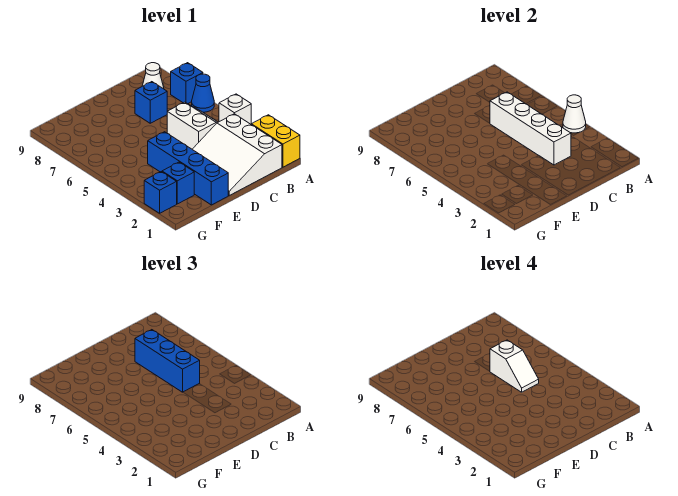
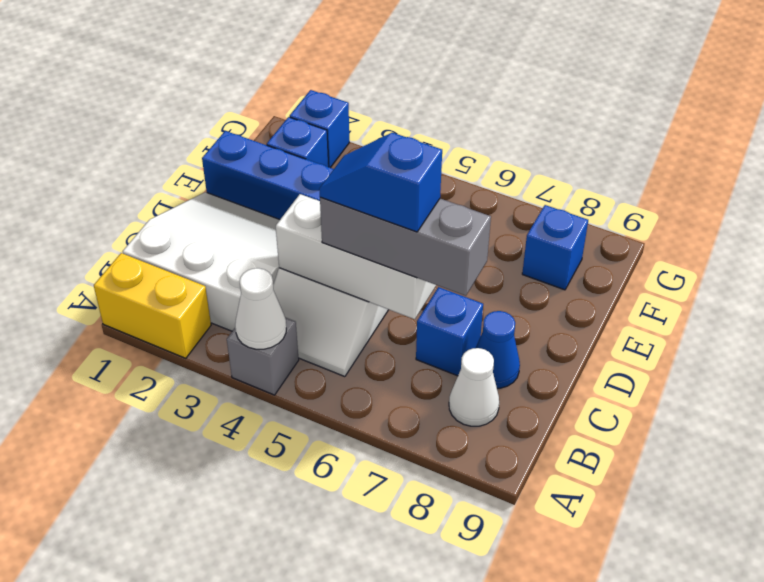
white brick A4 level 1 -> grey brick A4 level 1
blue cone A6 level 1 -> blue cone C8 level 1
blue brick A7 level 1 -> blue brick F8 level 1
white brick C3:C6 level 2 -> white brick C4:C6 level 2
blue brick C5:C7 level 3 -> grey brick C5:C7 level 3
white slope C5:C6 level 4 top 6 -> blue slope C5:C6 level 4 top 6

